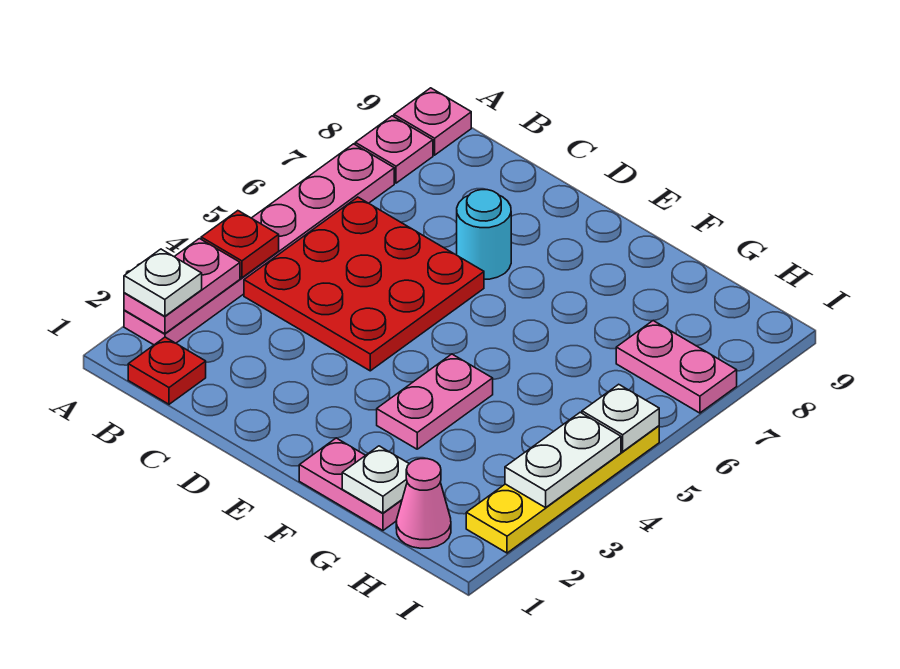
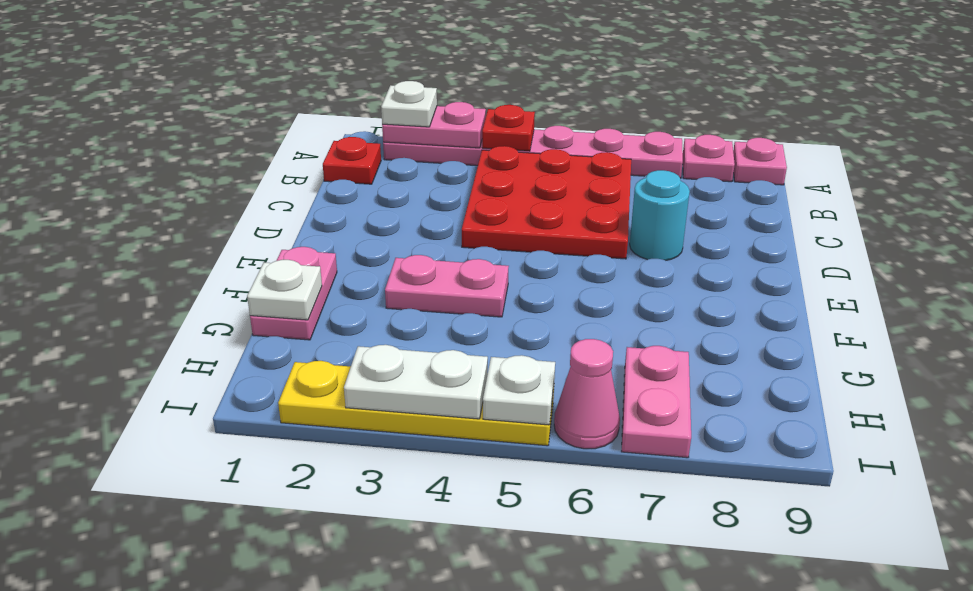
pink cone H1 level 1 -> pink cone I6 level 1

